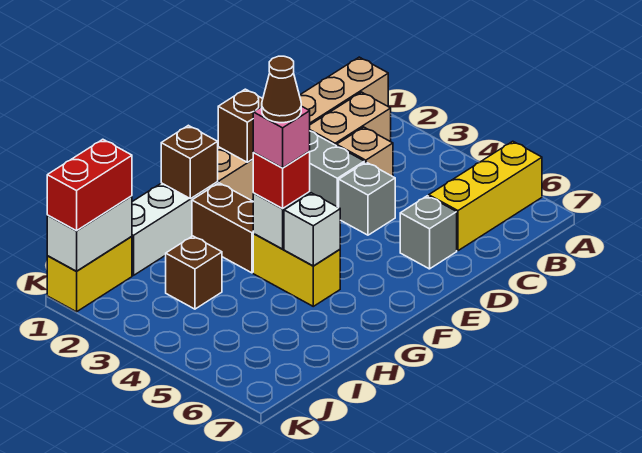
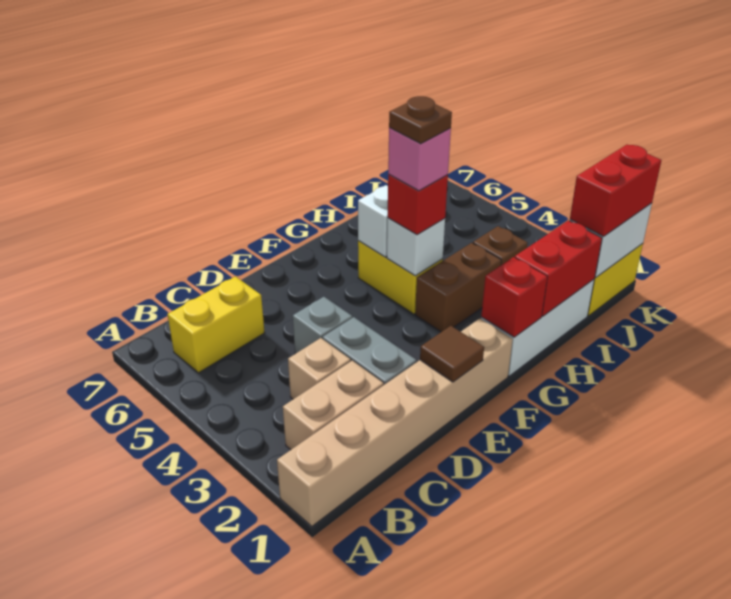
yellow brick A6:C6 level 1 -> yellow brick B6:C6 level 1
grey brick D6 level 1 -> none
brown brick E1 level 2 -> brown tile E1 level 2
brown brick G1 level 2 -> red brick G1 level 2
brown brick G2:G3 level 1 -> brown brick G3:H3 level 1
brown cone G4 level 5 -> brown plate G4 level 5
none -> red brick H1:I1 level 2

